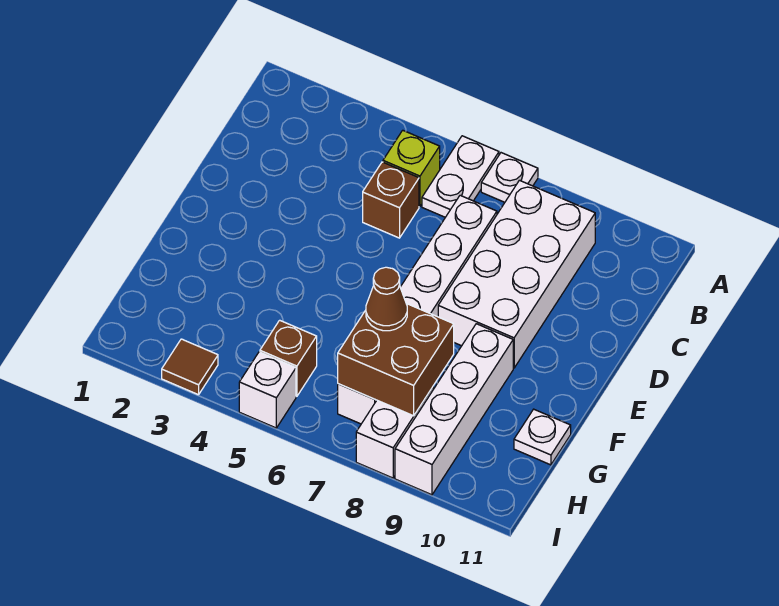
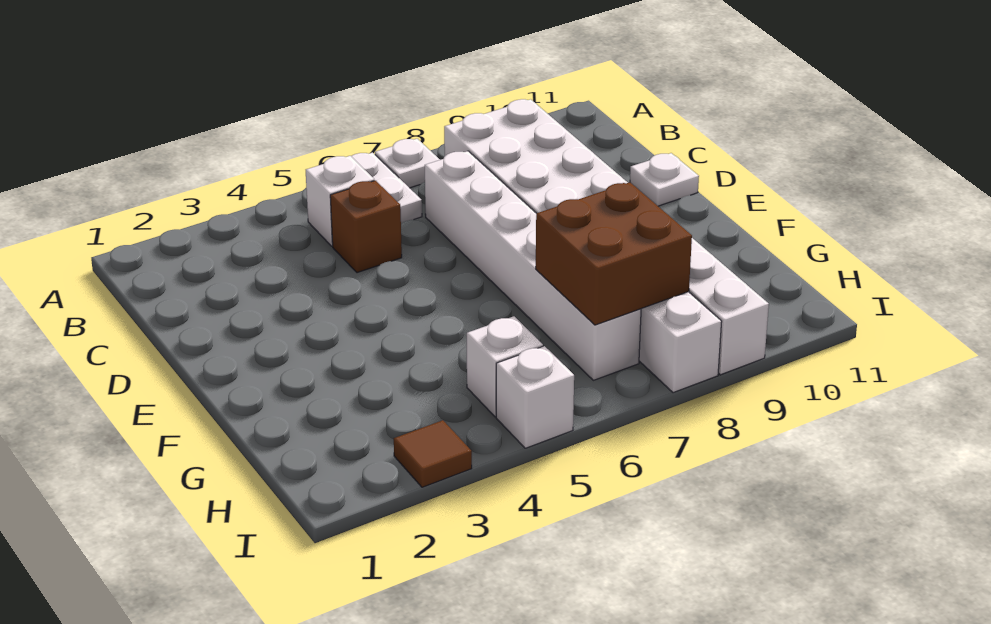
lime brick B5 level 1 -> white brick B5 level 1
brown cone G7 level 3 -> none
white plate G11 level 1 -> white plate D11 level 1
brown brick H5 level 1 -> white brick H5 level 1

